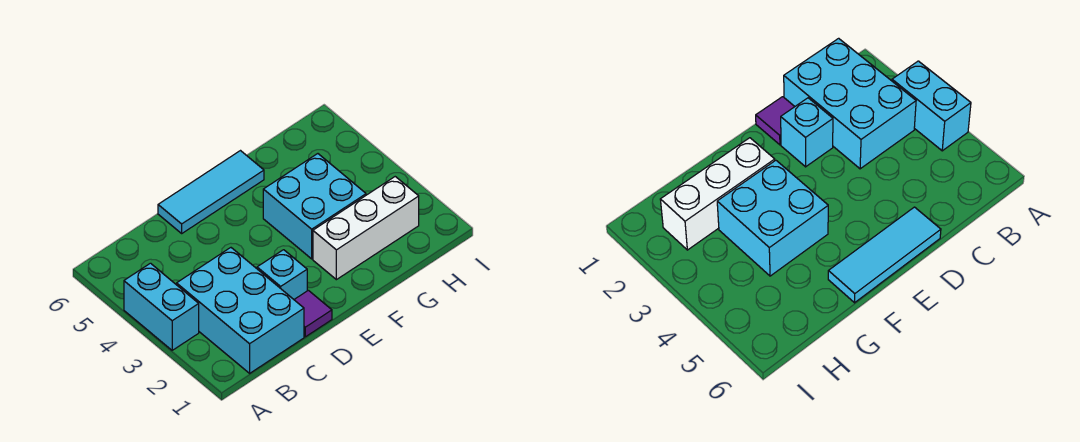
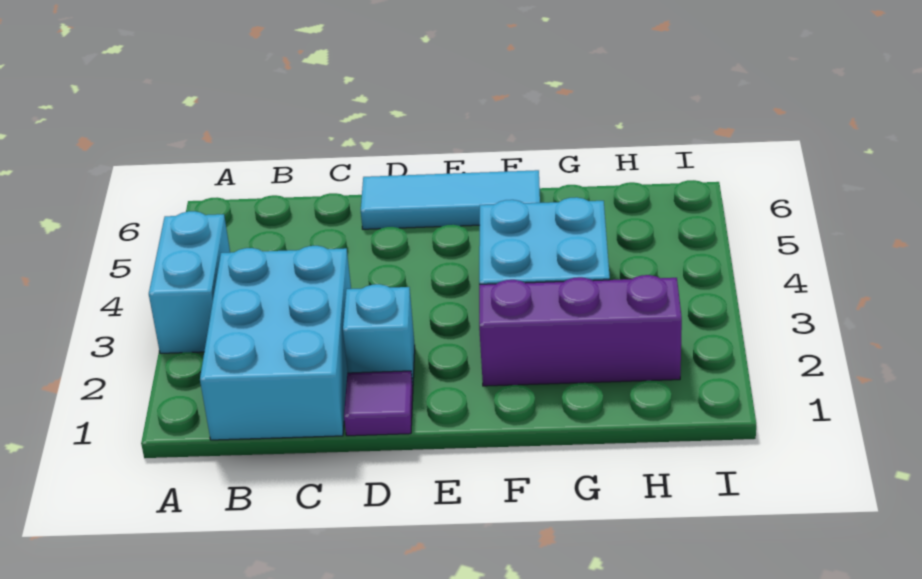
white brick F2:H2 level 1 -> purple brick F2:H2 level 1

